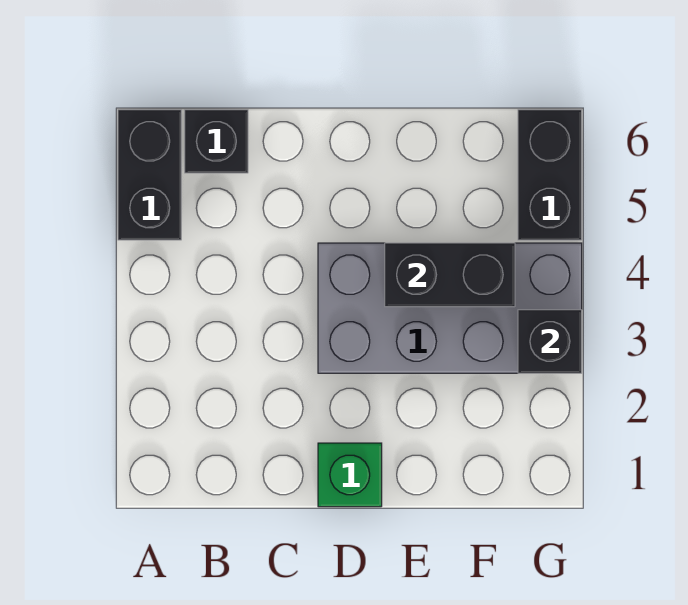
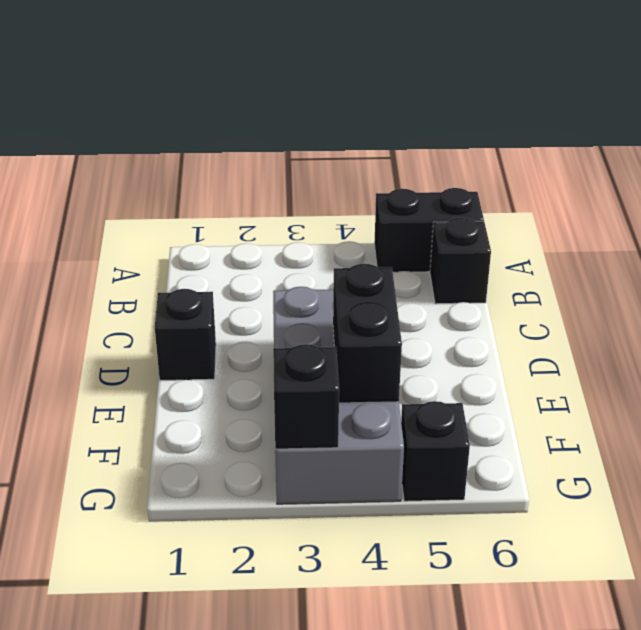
green brick D1 level 1 -> black brick D1 level 1
black brick G5:G6 level 1 -> black brick G5 level 1

